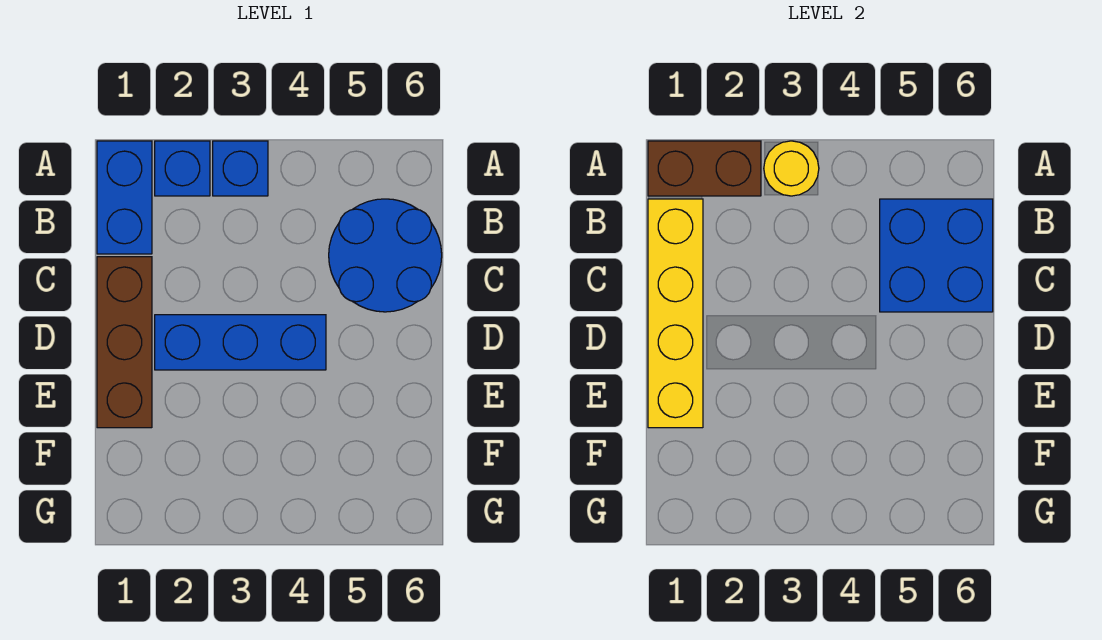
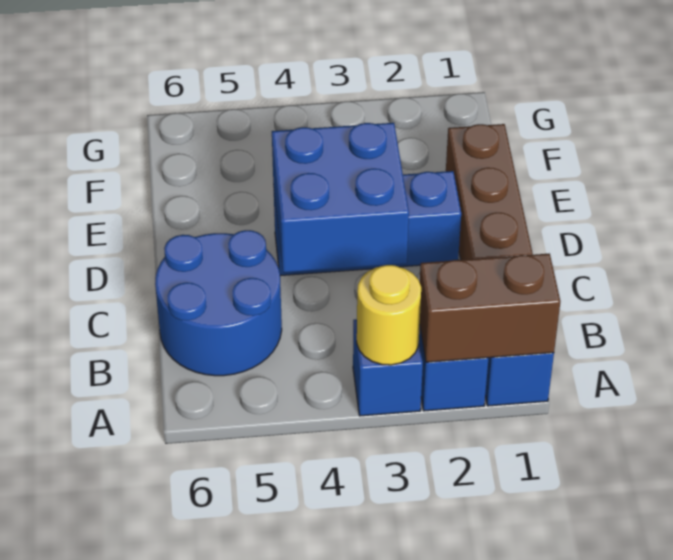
yellow brick B1:E1 level 2 -> none
blue brick B5:C6 level 2 -> blue brick C3:D4 level 2

